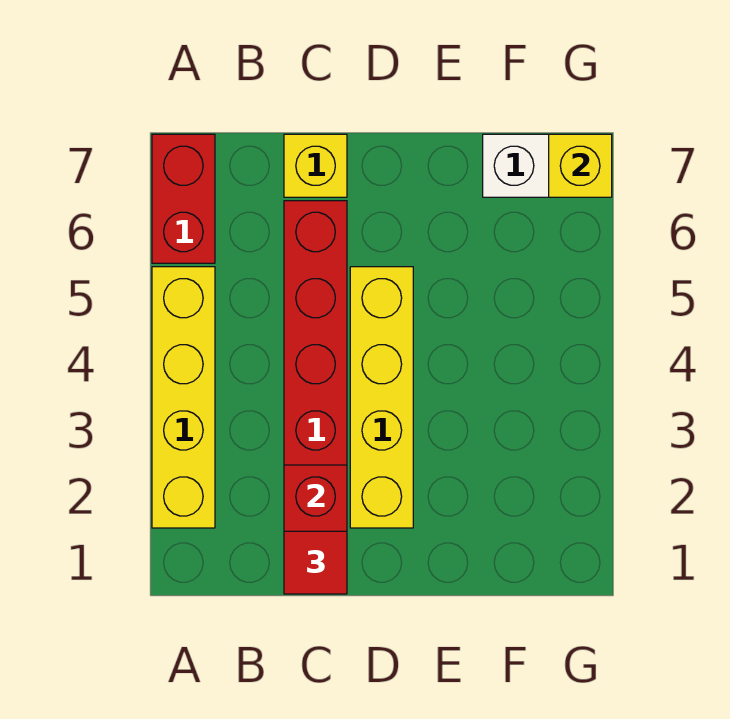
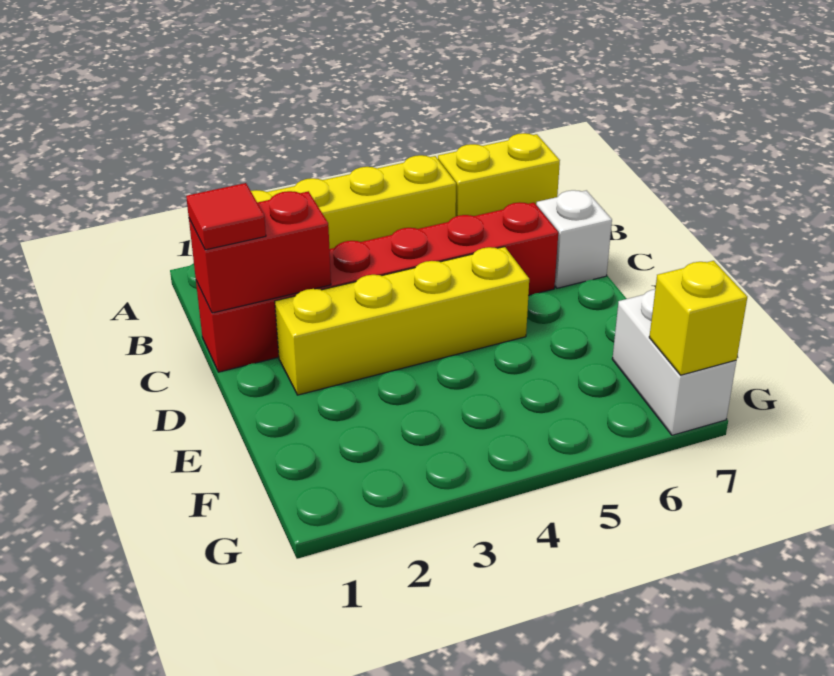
red brick A6:A7 level 1 -> yellow brick A6:A7 level 1
yellow brick C7 level 1 -> white brick C7 level 1

